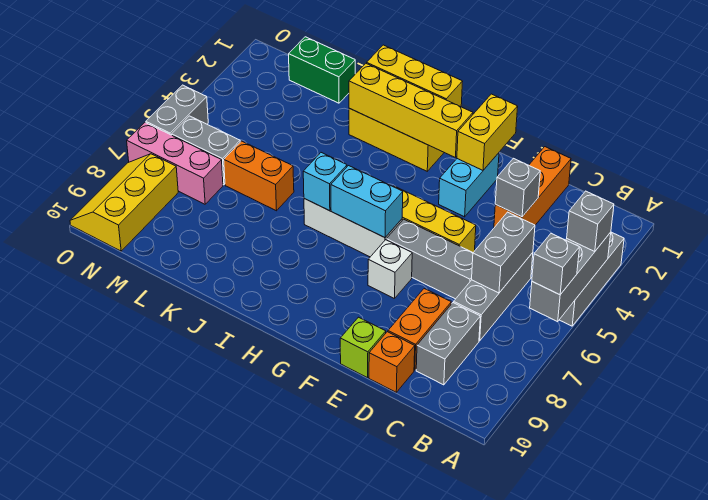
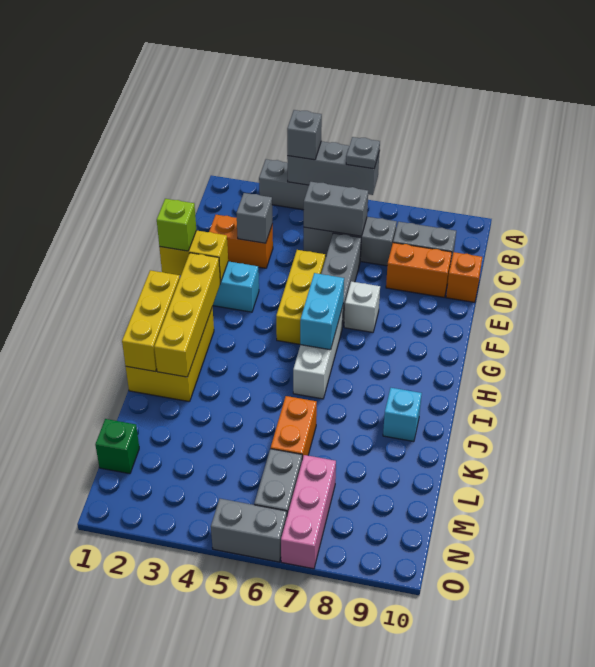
grey brick A6 level 3 -> grey plate A6 level 3
orange brick D1:D3 level 1 -> orange brick D2:D3 level 1
lime brick E10 level 1 -> lime brick F1 level 3
cyan brick I6 level 2 -> cyan brick J9 level 1
green brick L1:M1 level 1 -> green brick M1 level 1
yellow slope N8:O10 level 1 top N -> none

